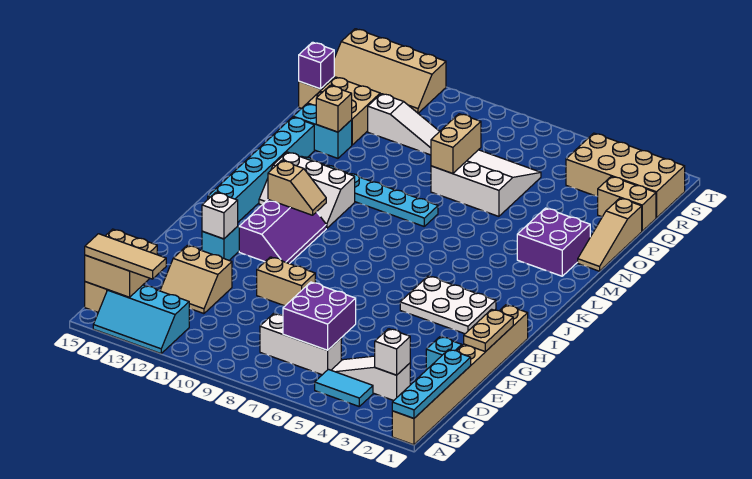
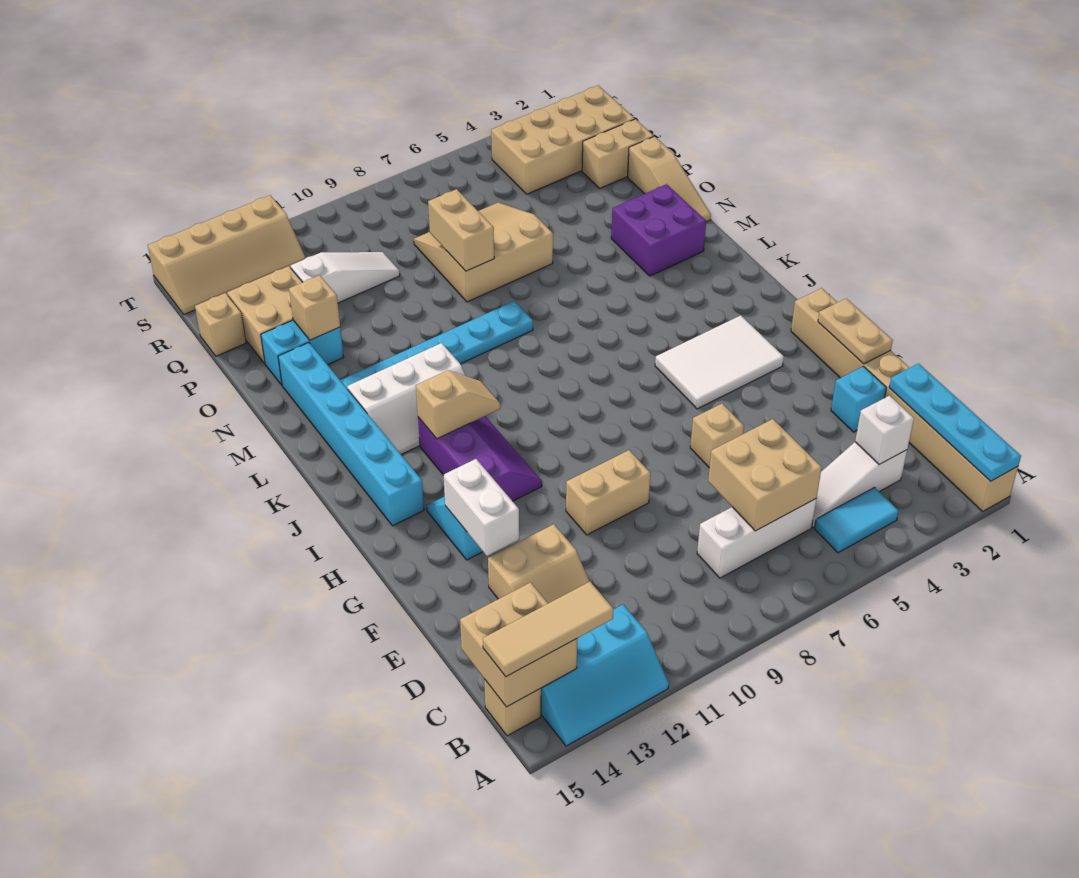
purple brick C6:D7 level 2 -> tan brick C6:D7 level 2
none -> tan brick F6 level 1
white brick G13 level 2 -> white brick F13:G13 level 2
white plate H3:I5 level 1 -> white tile H3:I5 level 1
white slope O6:Q8 level 1 top O -> tan slope O6:Q8 level 1 top O
purple brick Q15 level 2 -> none

